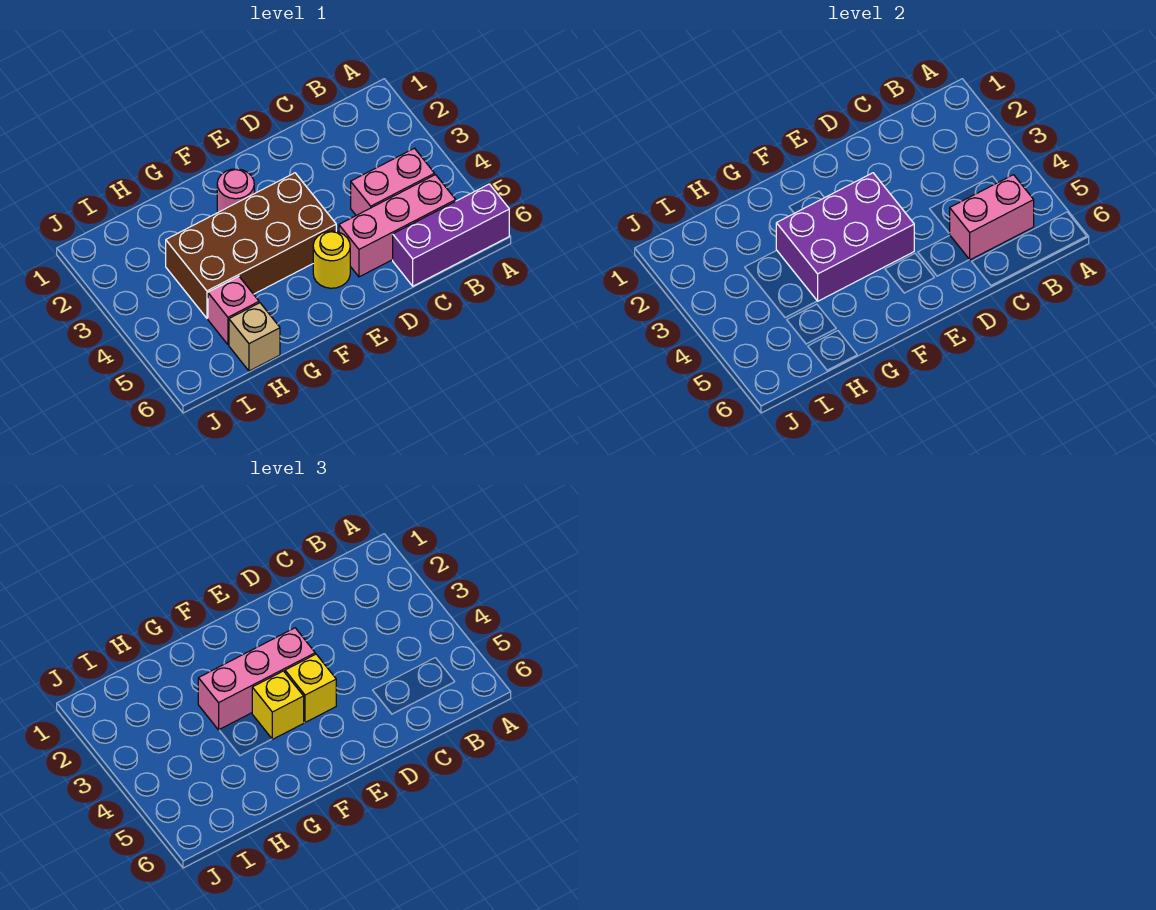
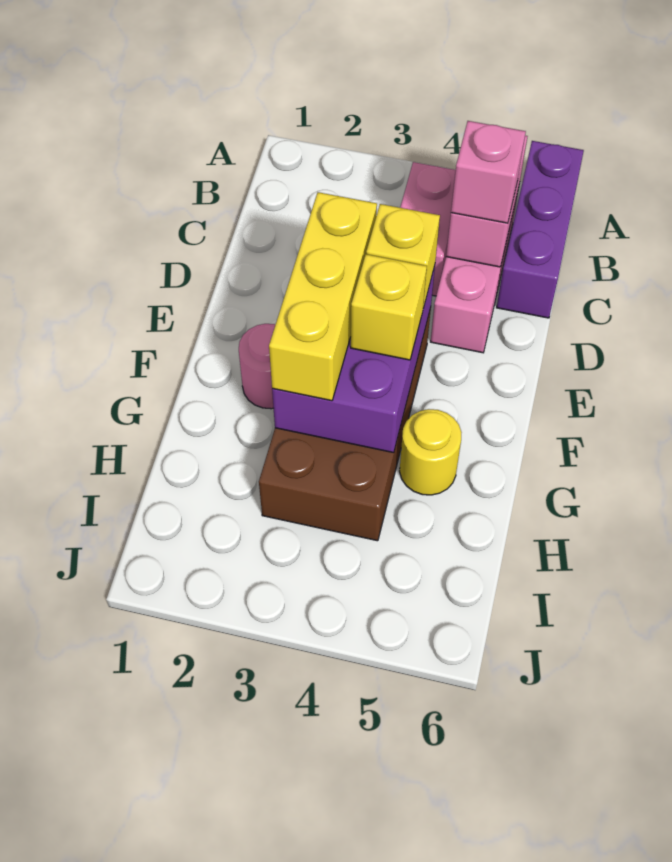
pink brick E3:G3 level 3 -> yellow brick E3:G3 level 3
yellow round brick E5 level 1 -> yellow round brick G5 level 1
pink brick H5 level 1 -> pink brick C5 level 3
tan brick H6 level 1 -> none

